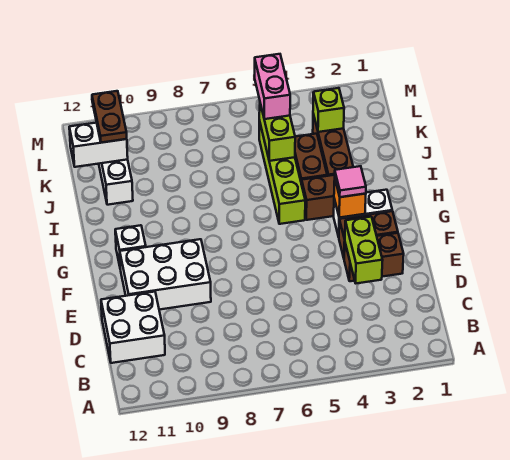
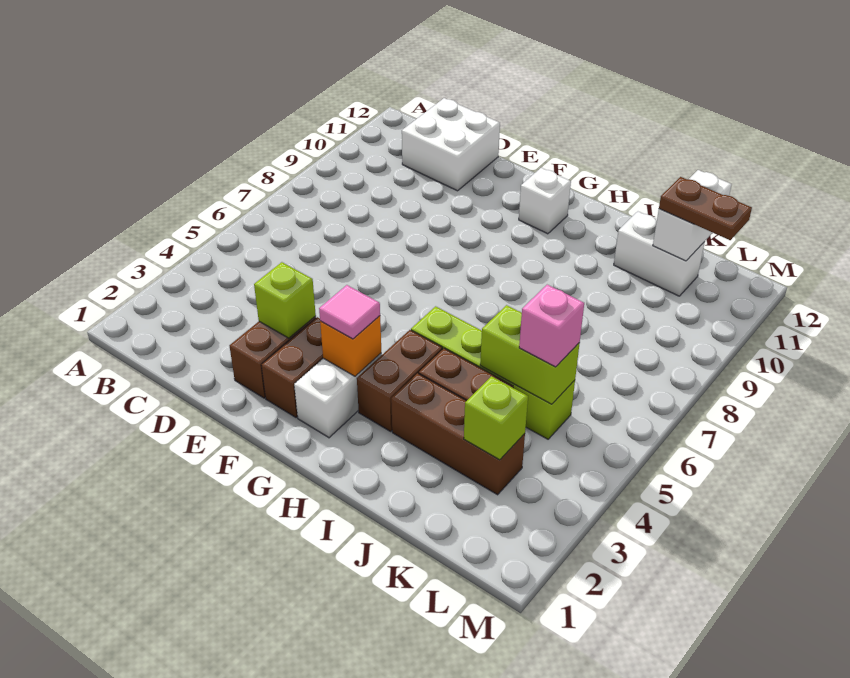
lime brick D3:E3 level 2 -> lime brick E3 level 2
white brick E9:F11 level 1 -> none
pink brick K5:L5 level 3 -> pink brick K5 level 3

